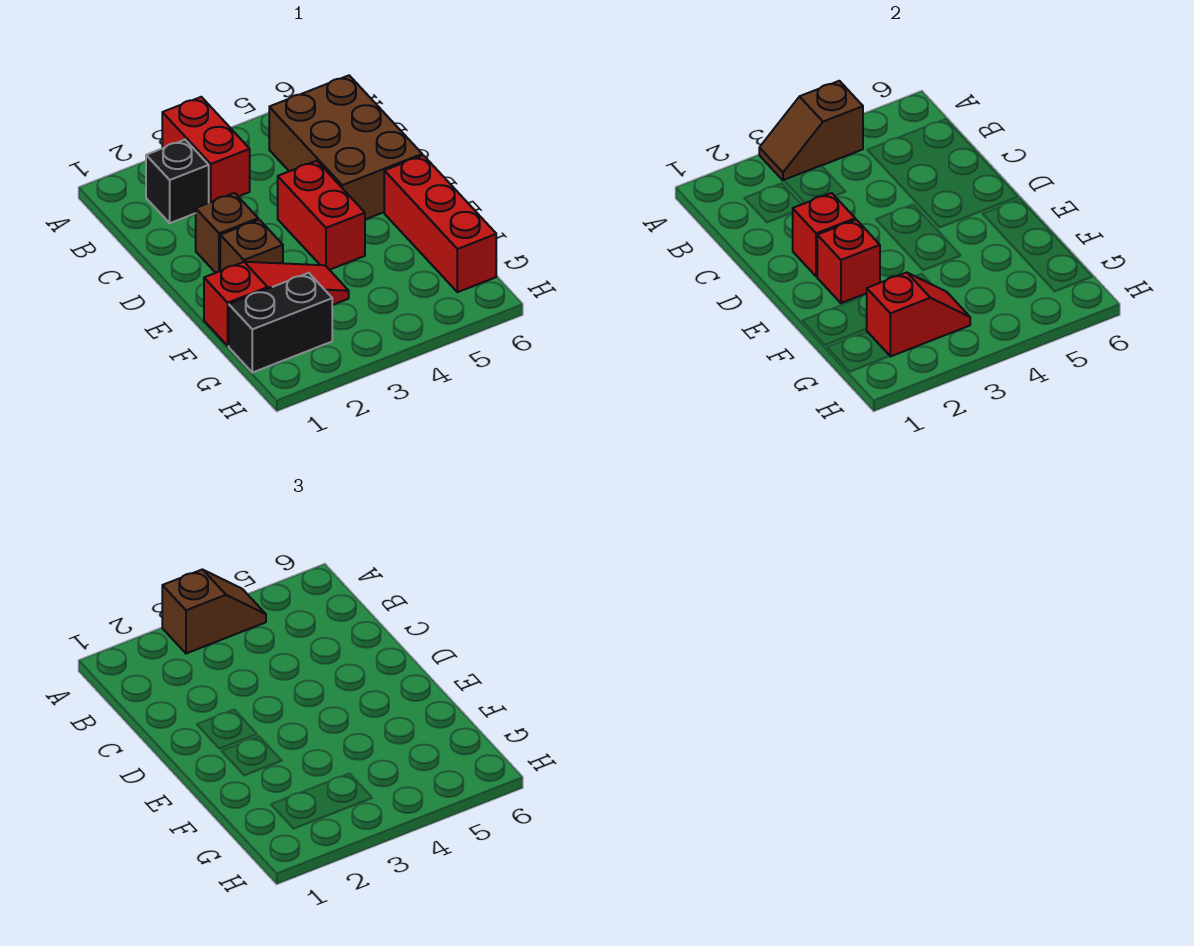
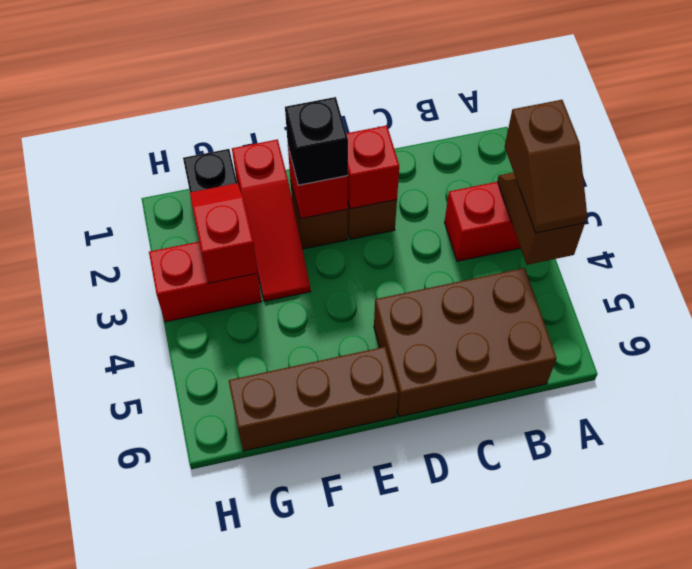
black brick B2 level 1 -> black brick E2 level 3
red brick D4:E4 level 1 -> red brick G3:H3 level 1
red brick E6:G6 level 1 -> brown brick E6:G6 level 1
red slope G2:G3 level 2 top 2 -> red slope G2:G3 level 2 top 3

